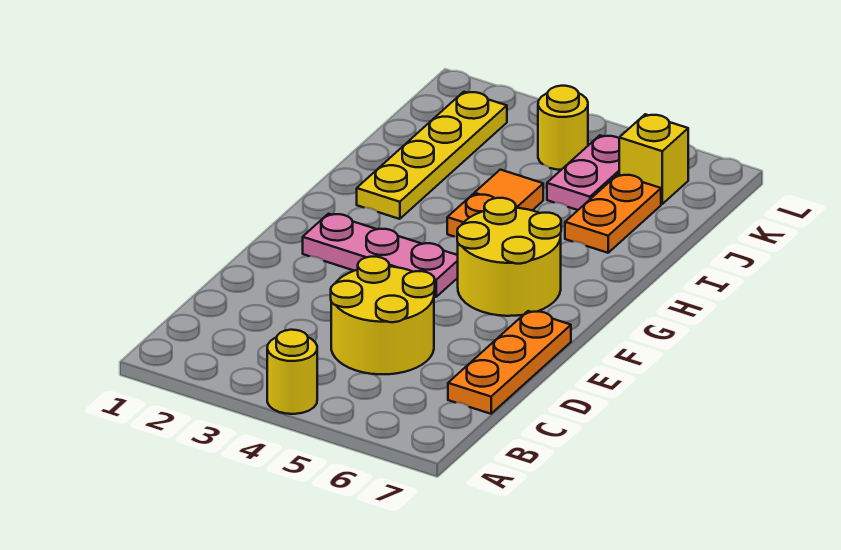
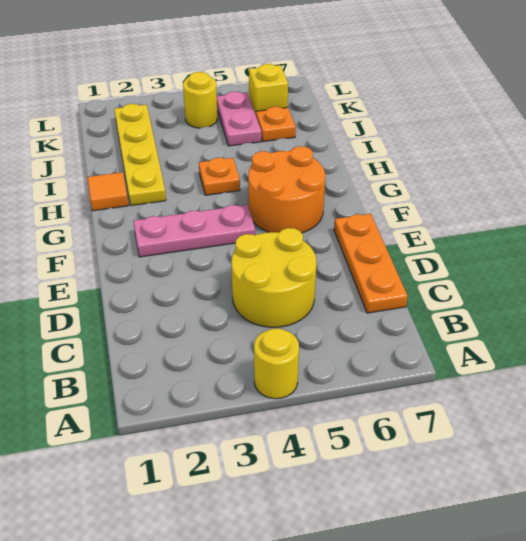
yellow round brick F5:G6 level 1 -> orange round brick F5:G6 level 1
orange tile I4 level 1 -> orange tile H1 level 1
orange plate I6:J6 level 1 -> orange plate J6 level 1

